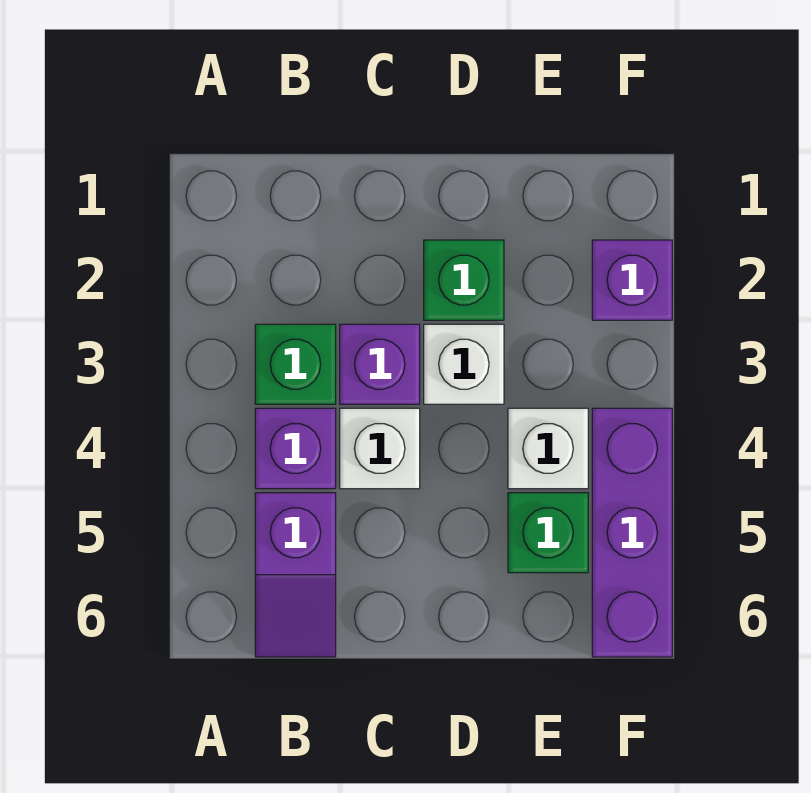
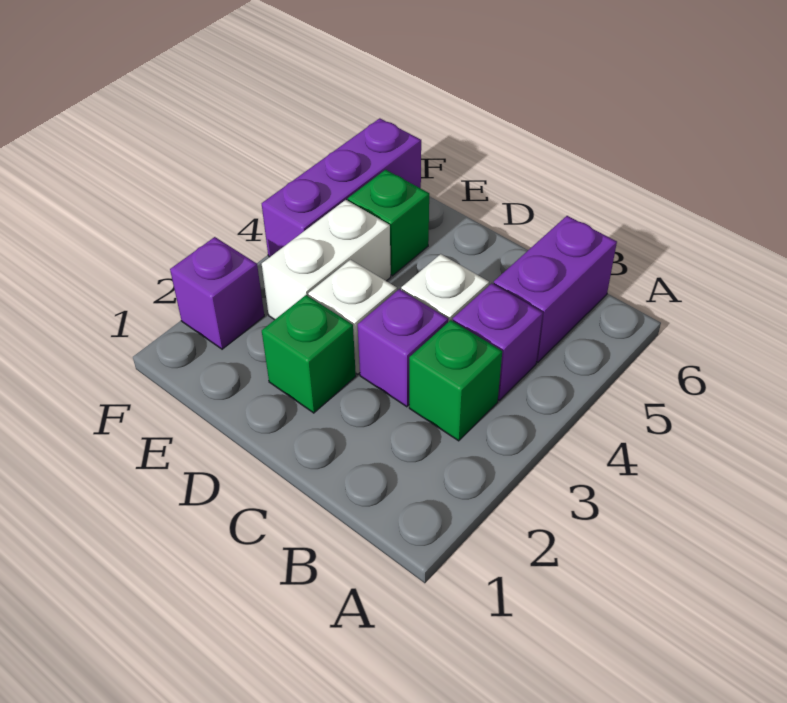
purple slope B5:B6 level 1 top 5 -> purple brick B5:B6 level 1
white brick E4 level 1 -> white brick E3:E4 level 1

